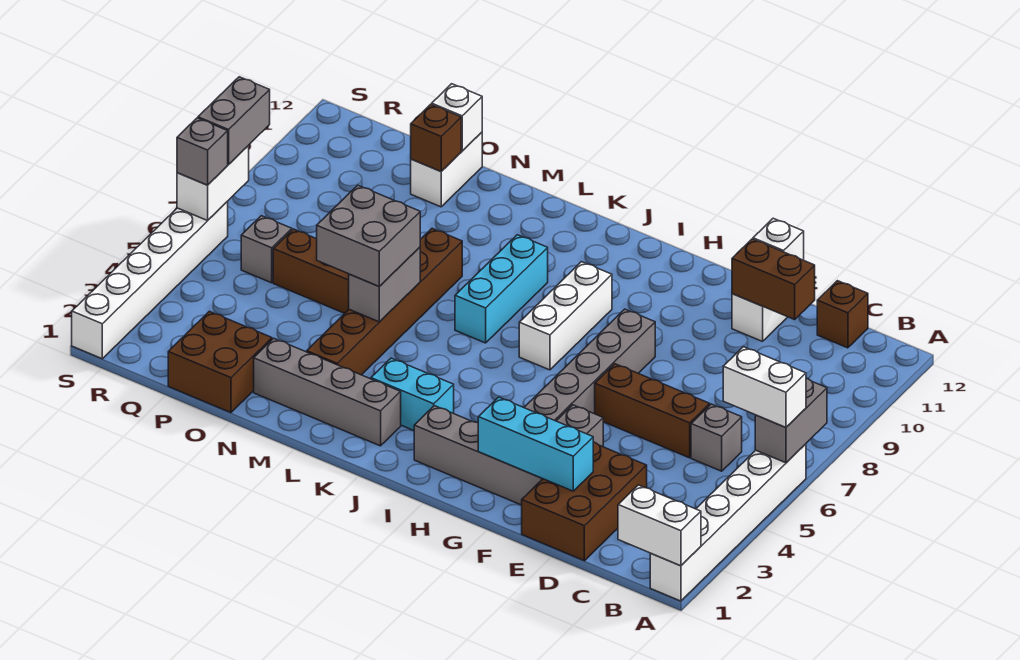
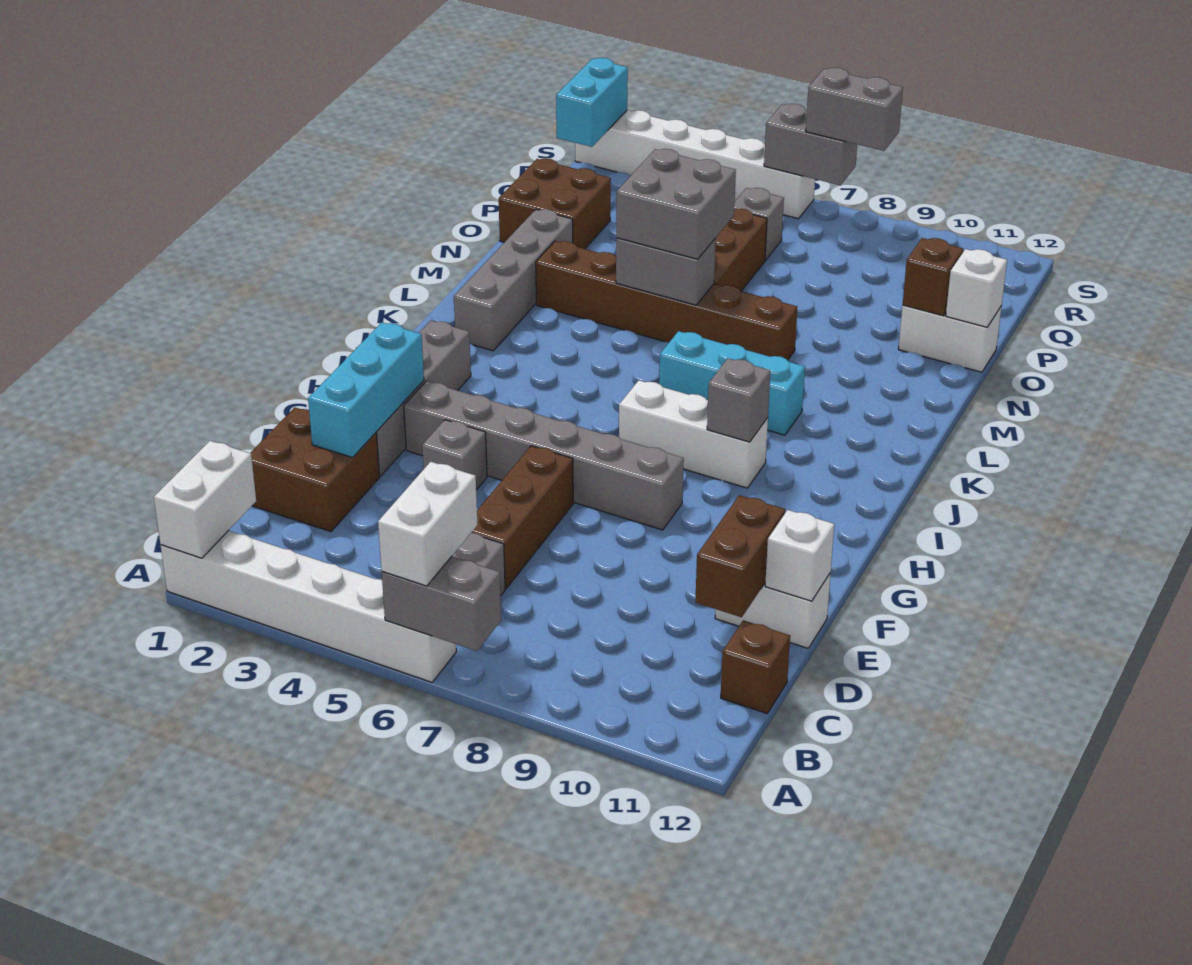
brown brick D1:E3 level 1 -> brown brick D1:E2 level 1
cyan brick J3:K3 level 1 -> cyan brick R1:S1 level 2
white brick S6:S7 level 2 -> grey brick S6:S7 level 2
grey brick S6 level 3 -> grey brick I9 level 2

